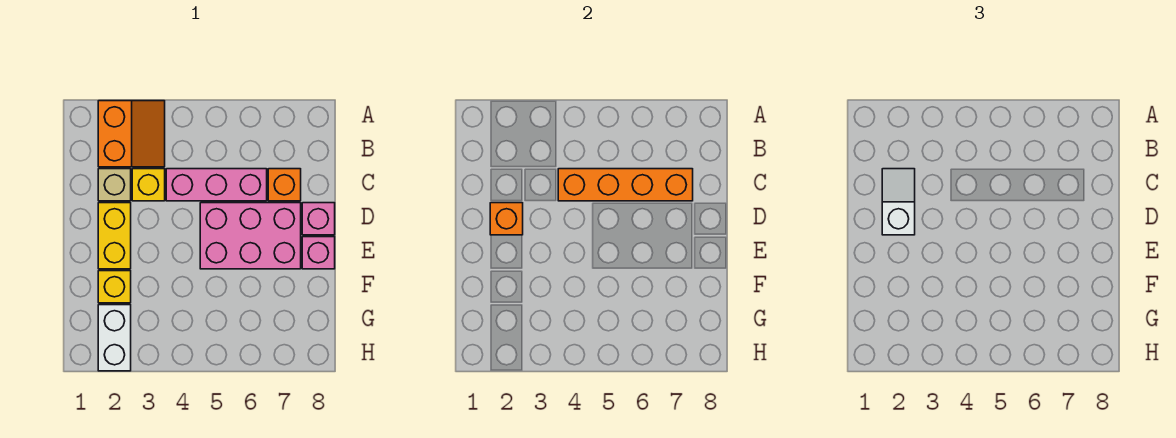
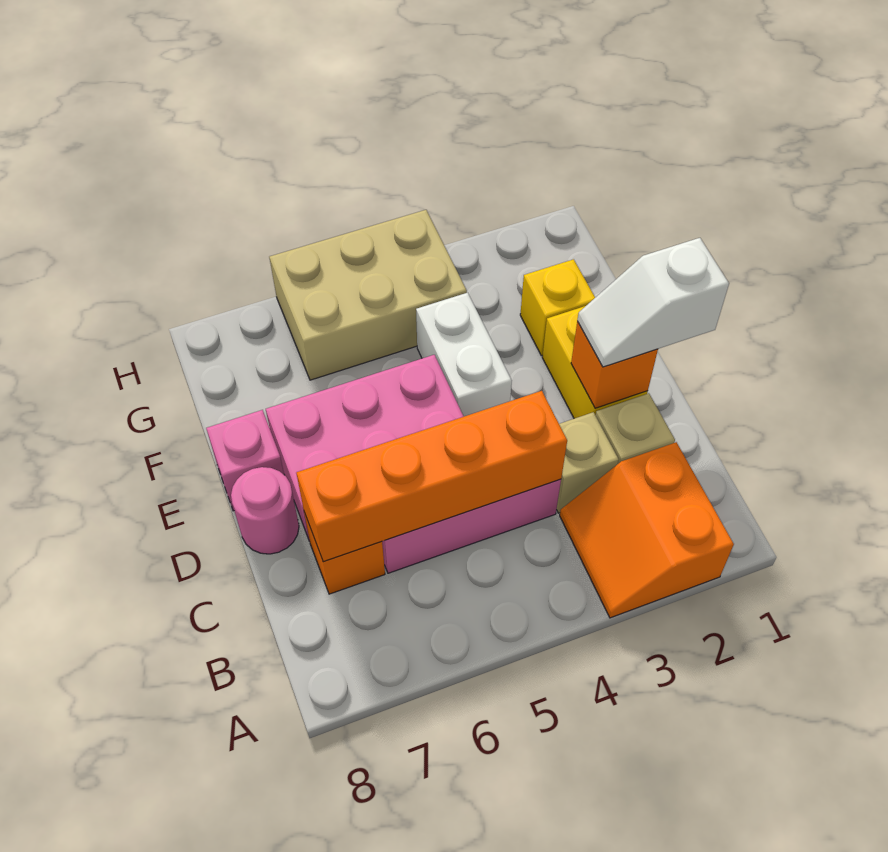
white slope C2:D2 level 3 top D -> white slope D1:D2 level 3 top 1
yellow brick C3 level 1 -> tan brick C3 level 1
pink brick D8 level 1 -> pink round brick D8 level 1
white brick G2:H2 level 1 -> white brick E4:F4 level 1
none -> tan brick G4:H6 level 1

